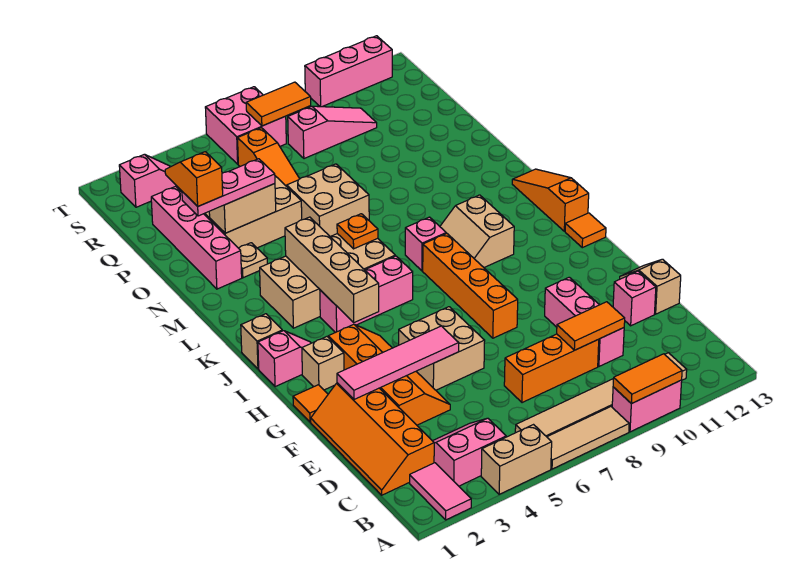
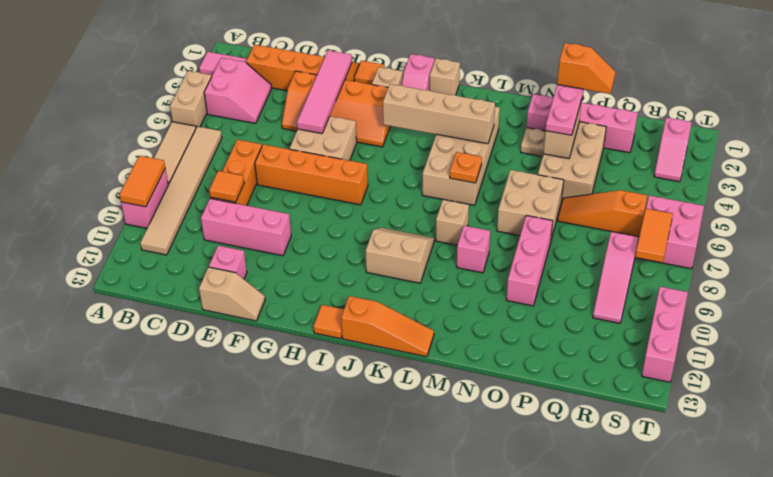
orange tile D9:D10 level 2 -> orange tile D9 level 2
orange brick G8:J8 level 1 -> orange brick E7:H7 level 1
pink brick J4:J6 level 1 -> pink brick O8:O10 level 1
pink brick K8 level 1 -> pink brick M9 level 1
none -> tan brick L8 level 1

